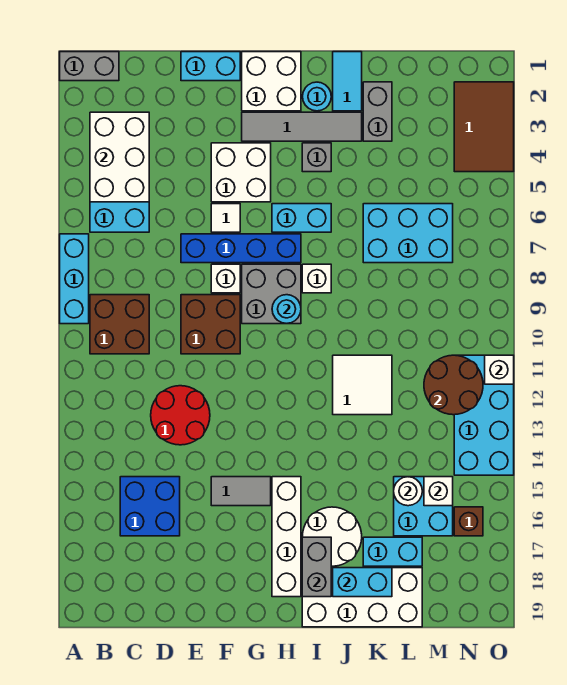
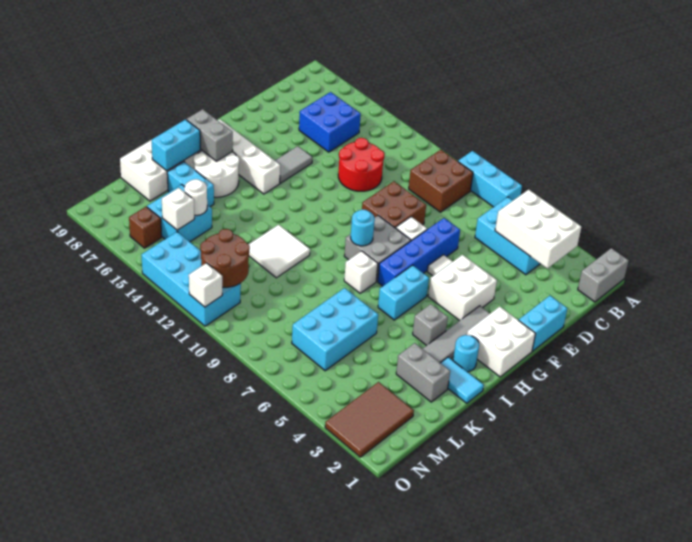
cyan brick K17:L17 level 1 -> cyan brick K16:K17 level 1
brown tile N2:O4 level 1 -> brown tile M2:O3 level 1

